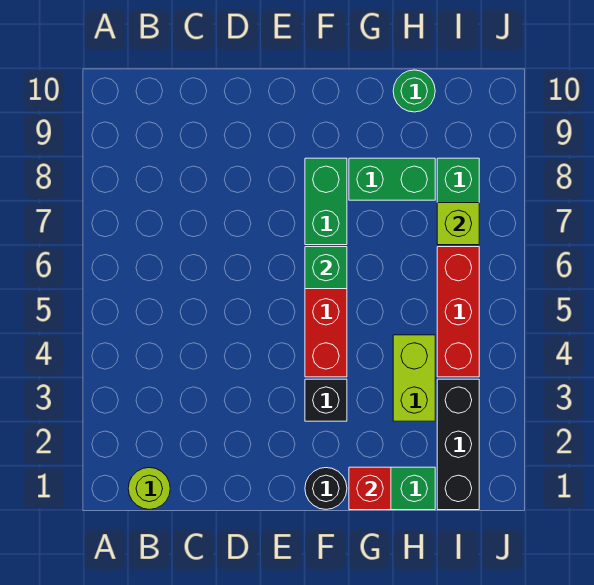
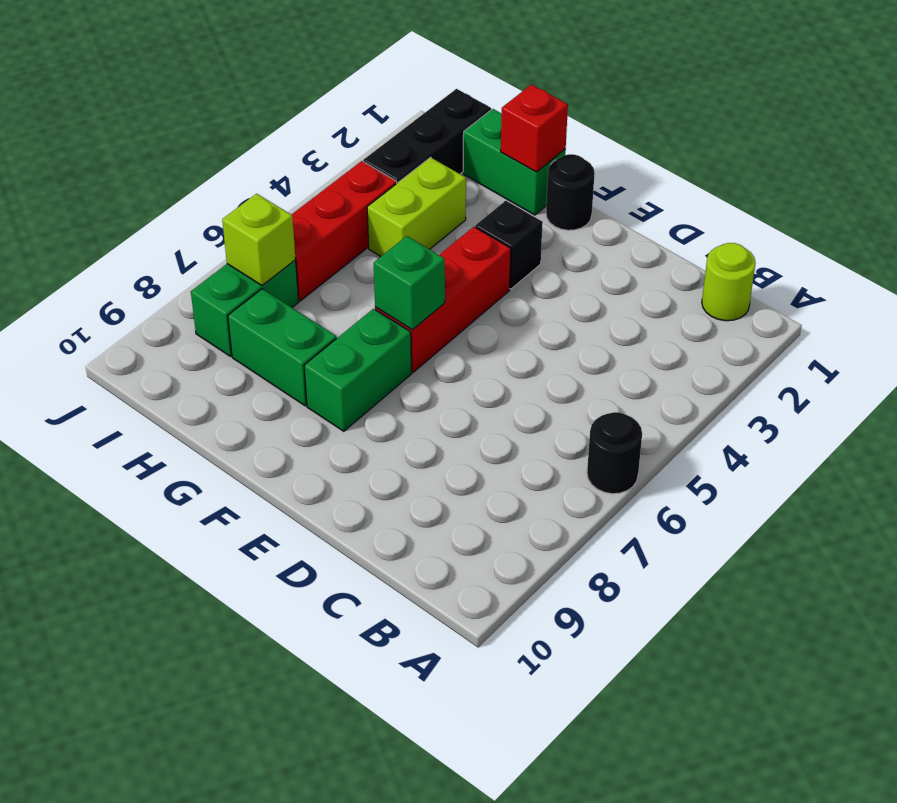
none -> black round brick A6 level 1
green round brick H10 level 1 -> none

